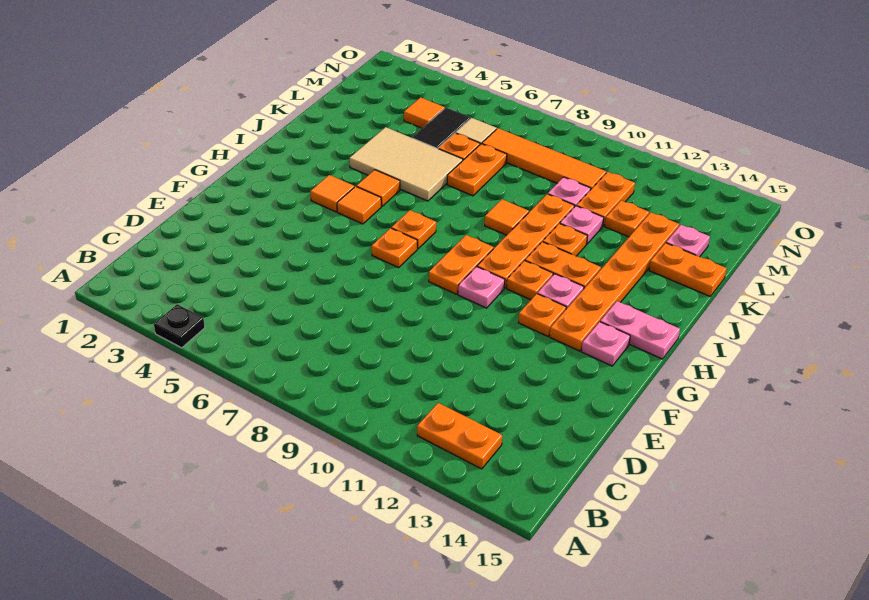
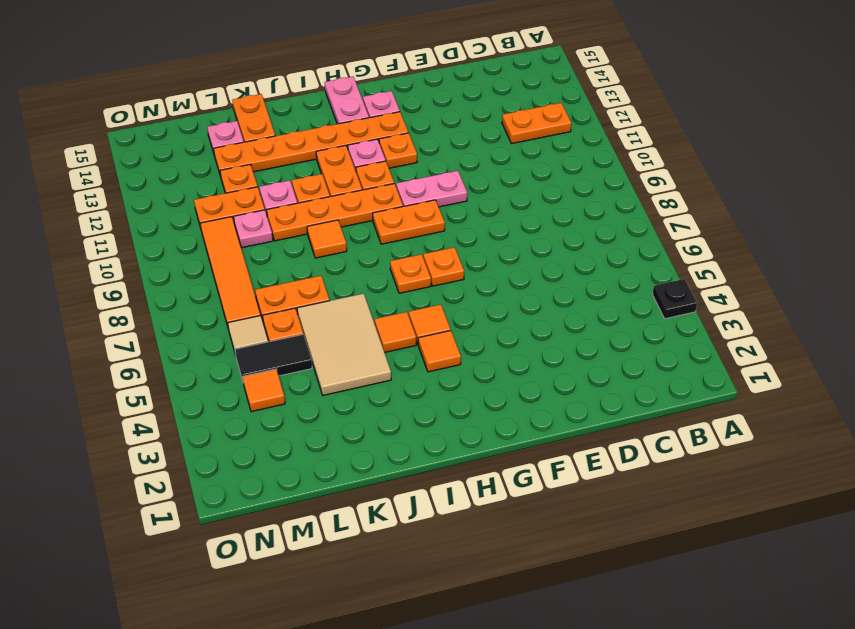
orange plate B12:B13 level 1 -> orange plate B12:C12 level 1
pink plate G10 level 1 -> pink plate F10:G10 level 1

